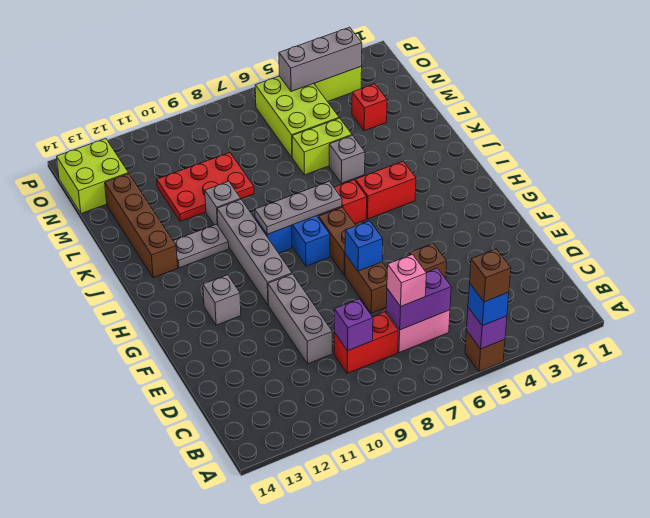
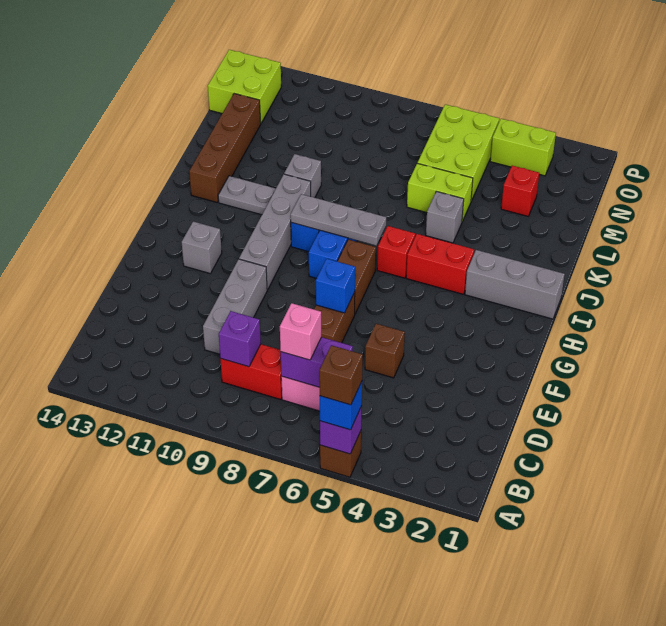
red plate L9:M11 level 1 -> none
grey brick O3:O5 level 2 -> grey brick I1:I3 level 1

